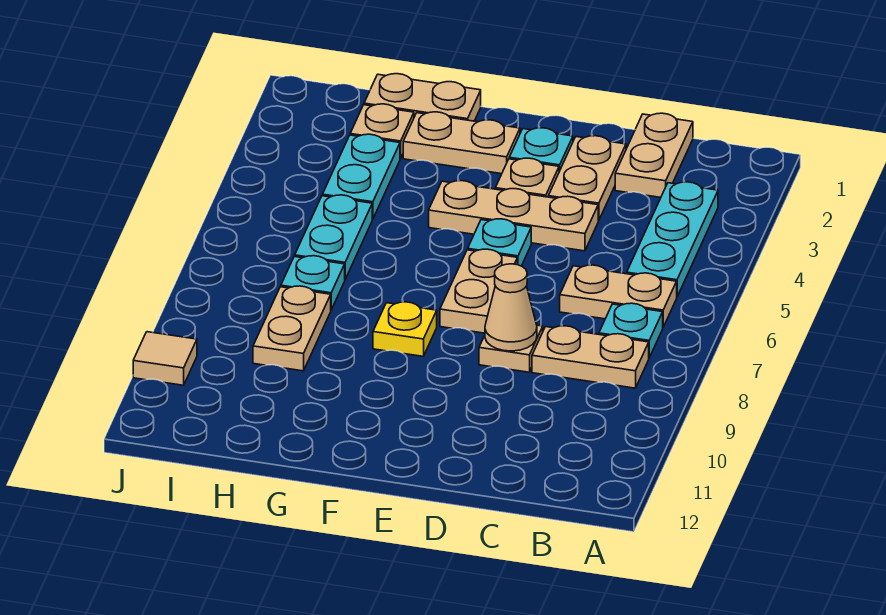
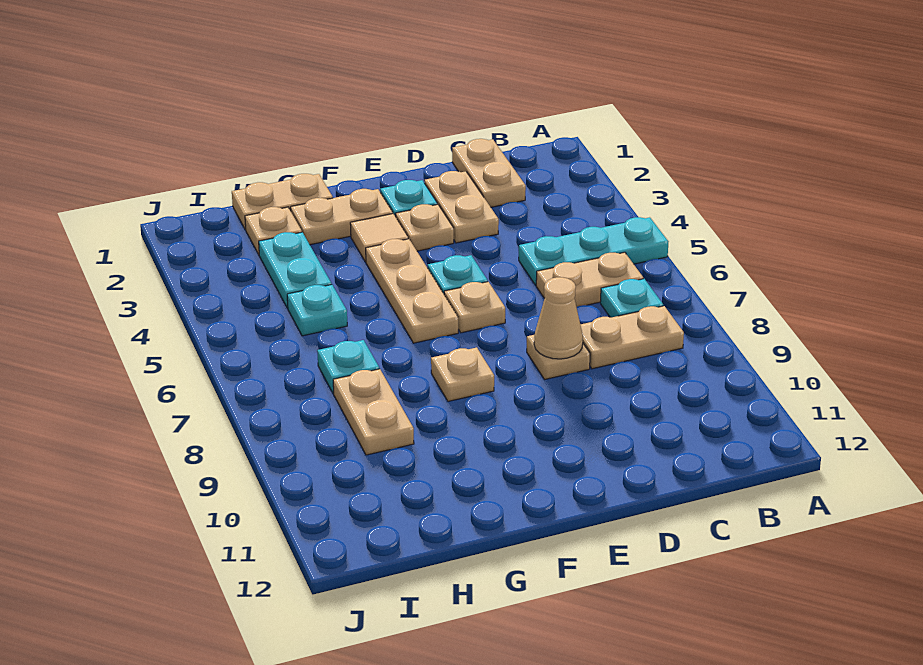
cyan plate B3:B5 level 1 -> cyan plate A5:C5 level 1
tan plate D4:F4 level 1 -> tan plate F4:F6 level 1
tan plate E6:E7 level 1 -> tan plate E6 level 1
yellow plate F8 level 1 -> tan plate F8 level 1
cyan plate H5:H6 level 1 -> cyan plate H5 level 1
tan tile J10 level 1 -> tan tile F3 level 1

